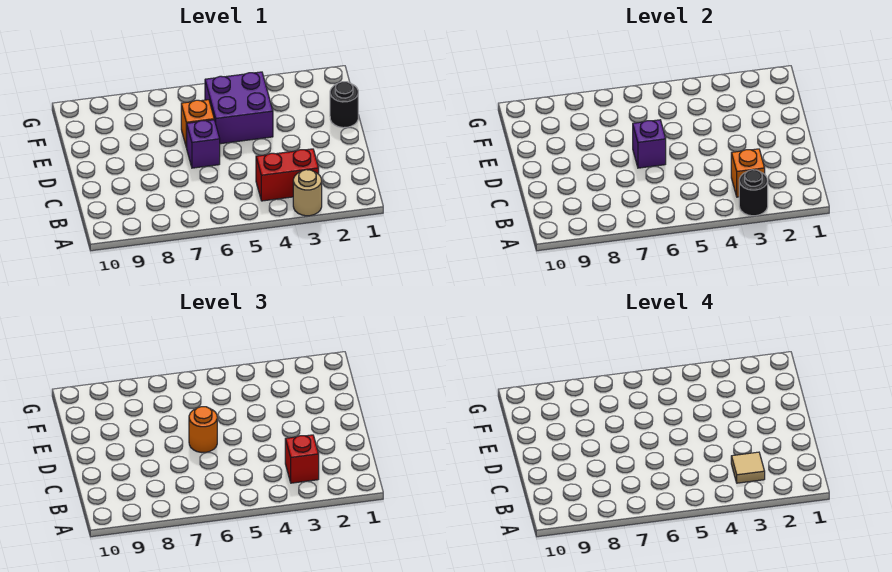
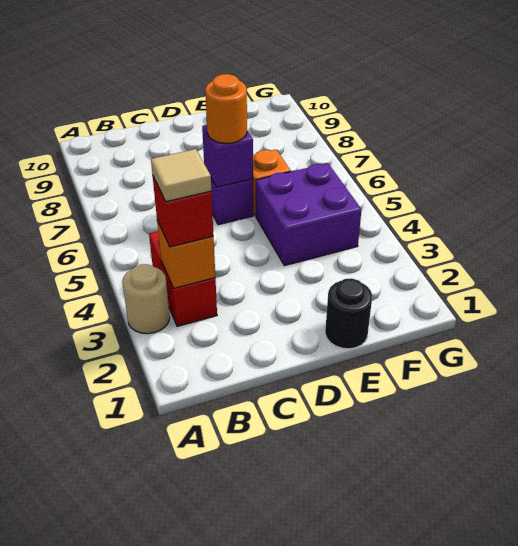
black round brick A3 level 2 -> none

